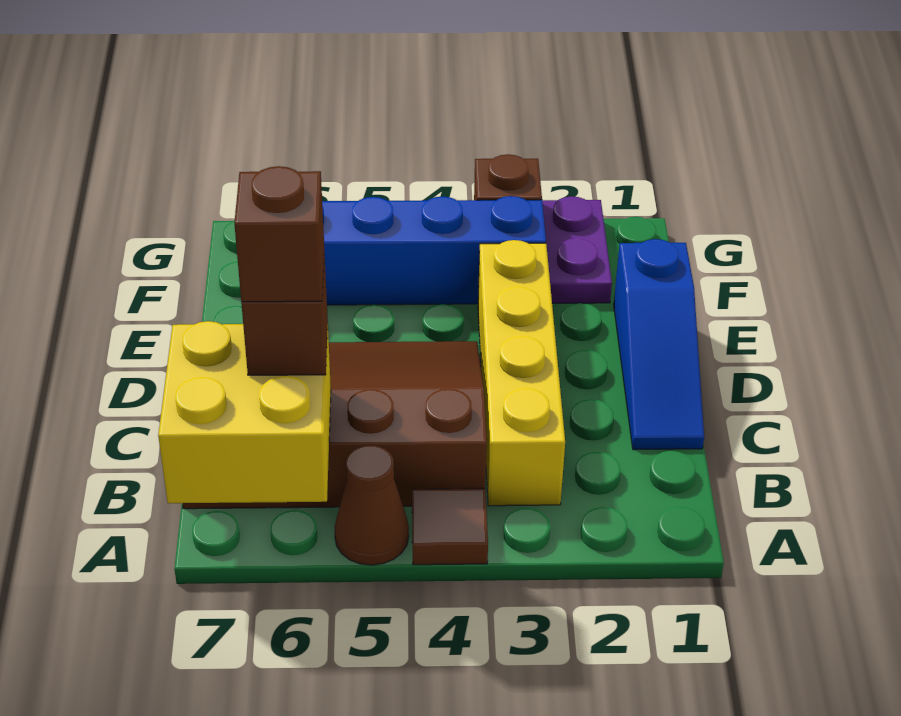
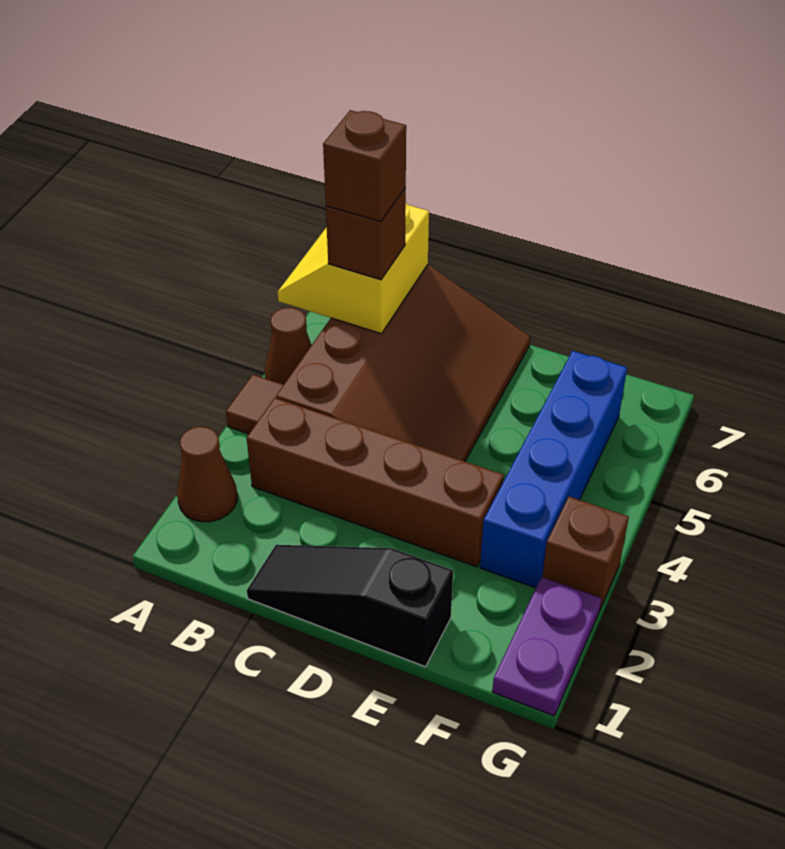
none -> brown cone A2 level 1
yellow brick A6:B7 level 2 -> yellow slope A6:B7 level 2 top B
yellow brick B3:E3 level 1 -> brown brick B3:E3 level 1
blue slope C1:E1 level 1 top E -> black slope C1:E1 level 1 top E
purple plate F2:G2 level 1 -> purple plate G1:G2 level 1

